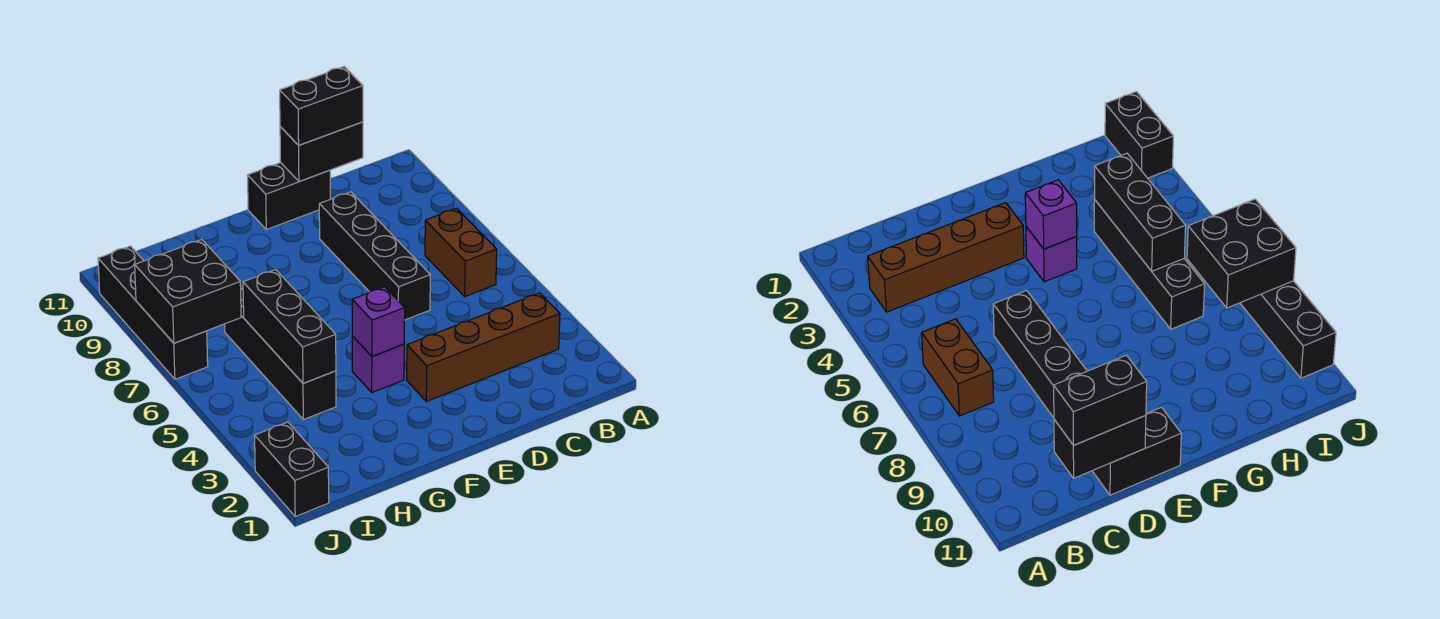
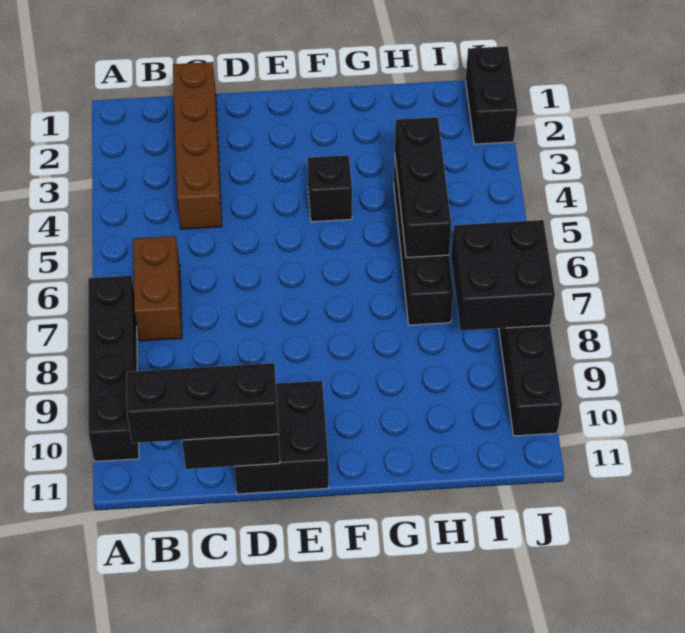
brown brick B3:E3 level 1 -> brown brick C1:C4 level 1
black brick C11:D11 level 3 -> black brick B11:D11 level 3
black brick D6:D9 level 1 -> black brick A7:A10 level 1
black brick D11:E11 level 1 -> black brick D10:E11 level 1
purple brick F4 level 1 -> black brick F4 level 1
purple brick F4 level 2 -> none

